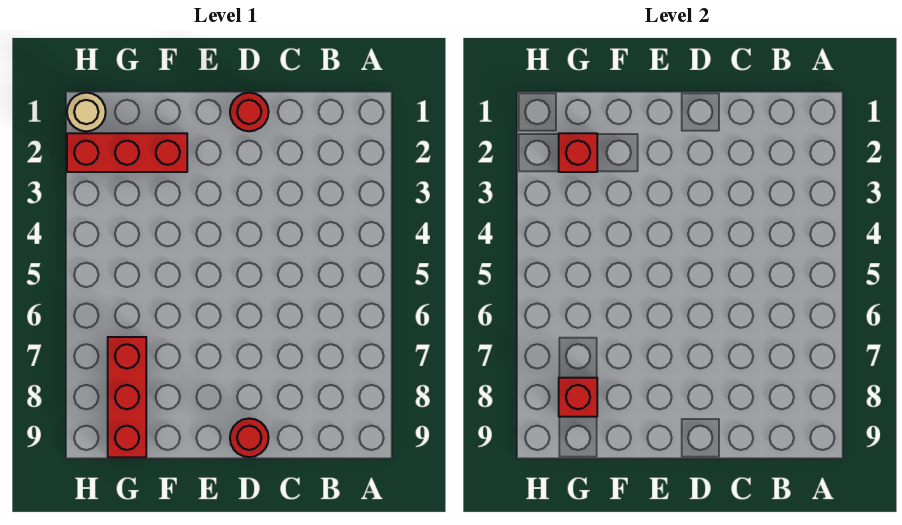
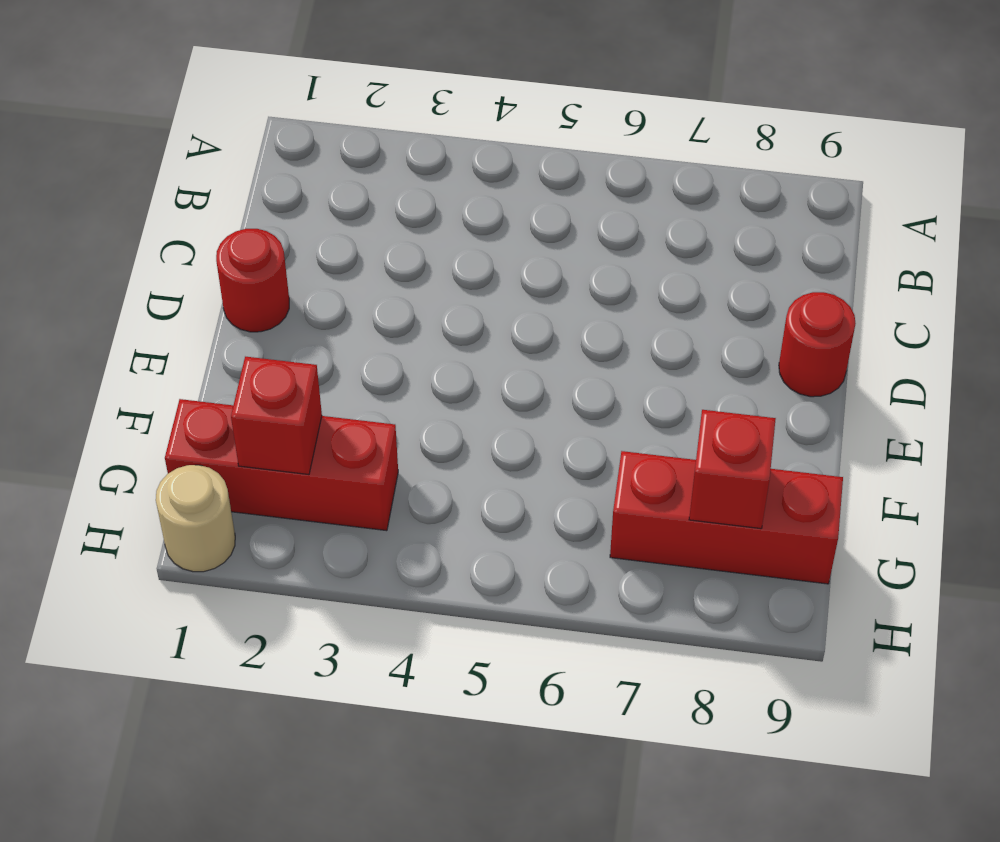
red brick F2:H2 level 1 -> red brick G1:G3 level 1

